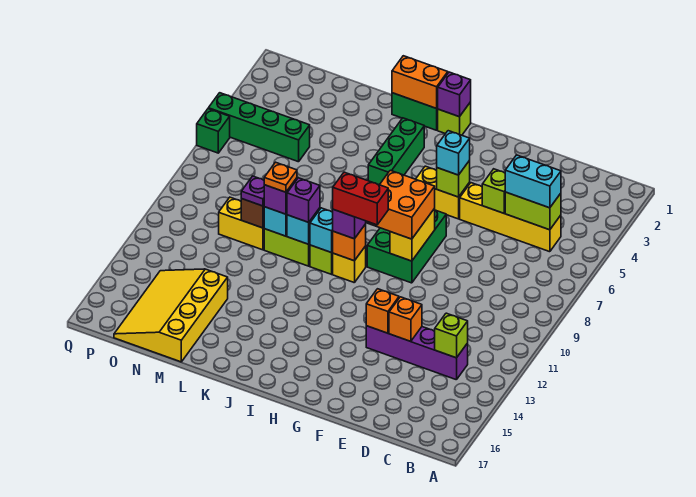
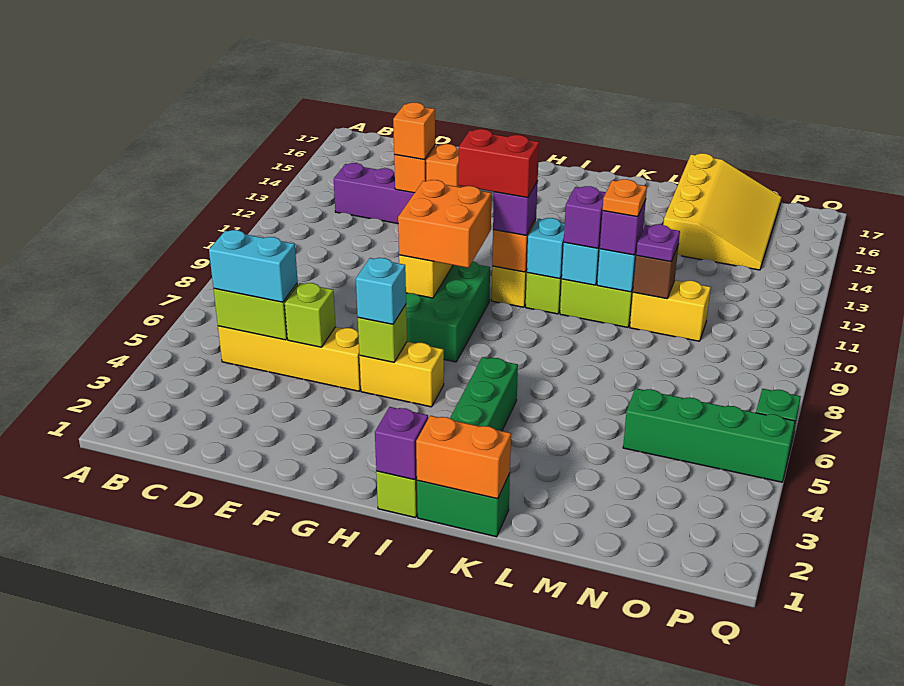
lime brick C13 level 2 -> none
none -> orange brick E13 level 3

